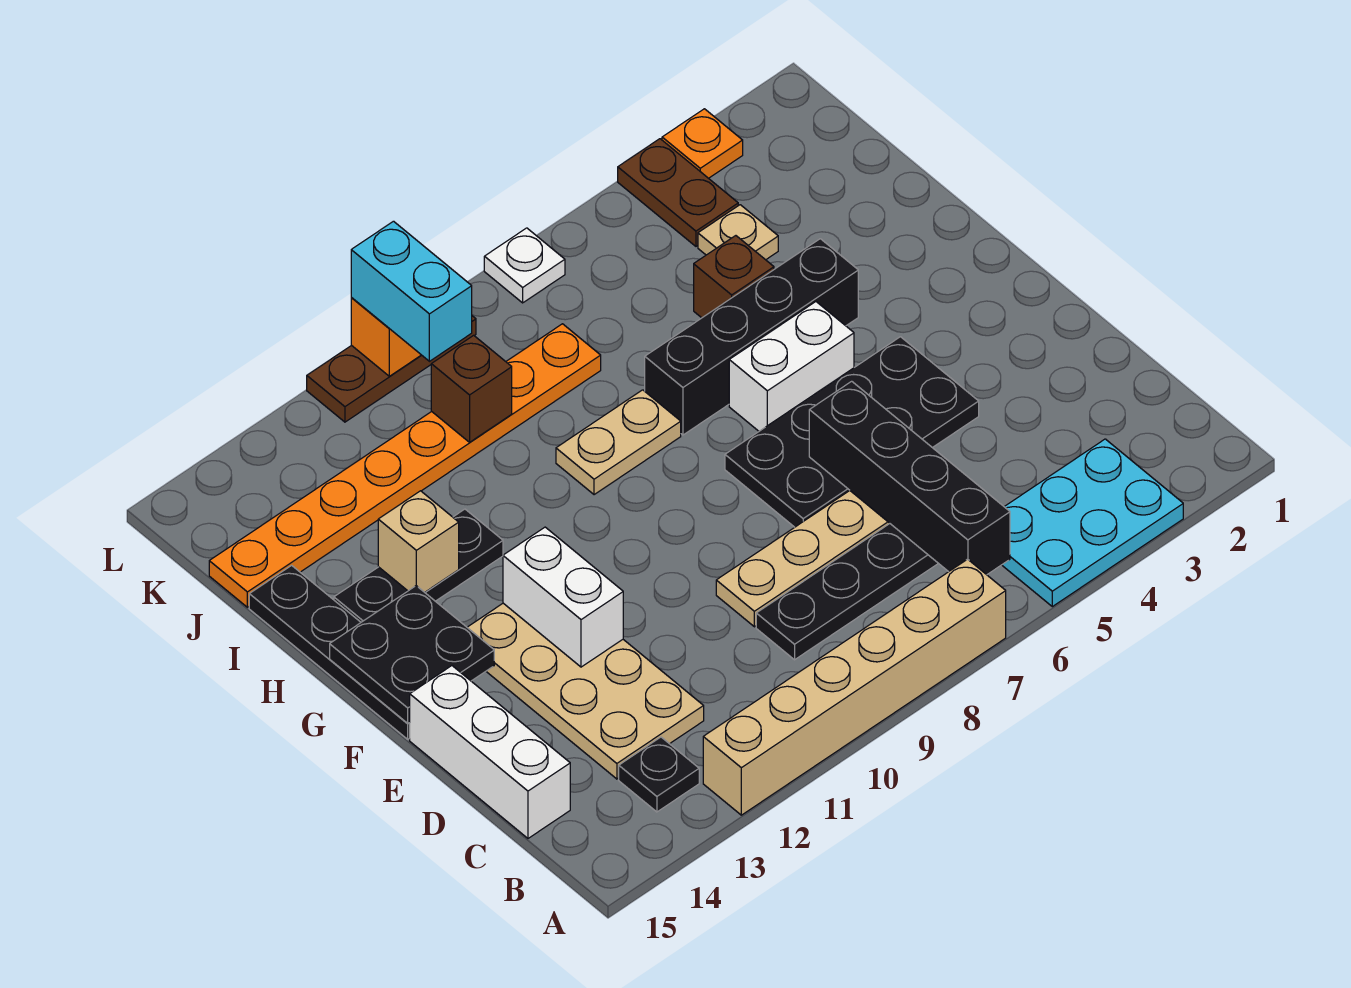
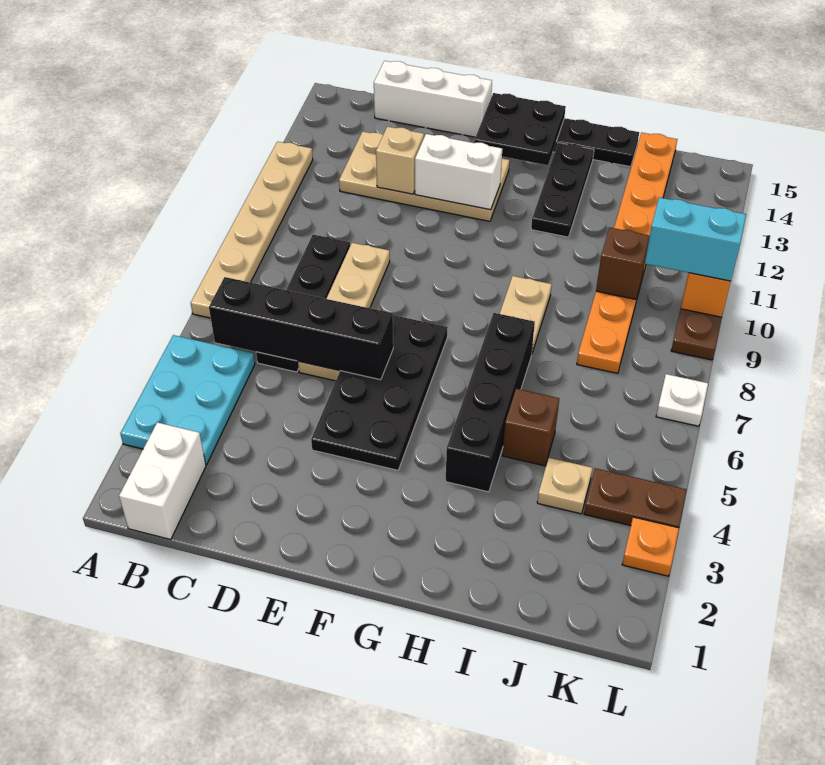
tan brick A7:A12 level 1 -> tan plate A7:A12 level 1
black plate B13 level 1 -> none
white brick G5:G6 level 1 -> white brick B1:B2 level 1
tan brick H13 level 2 -> tan brick D12 level 2

